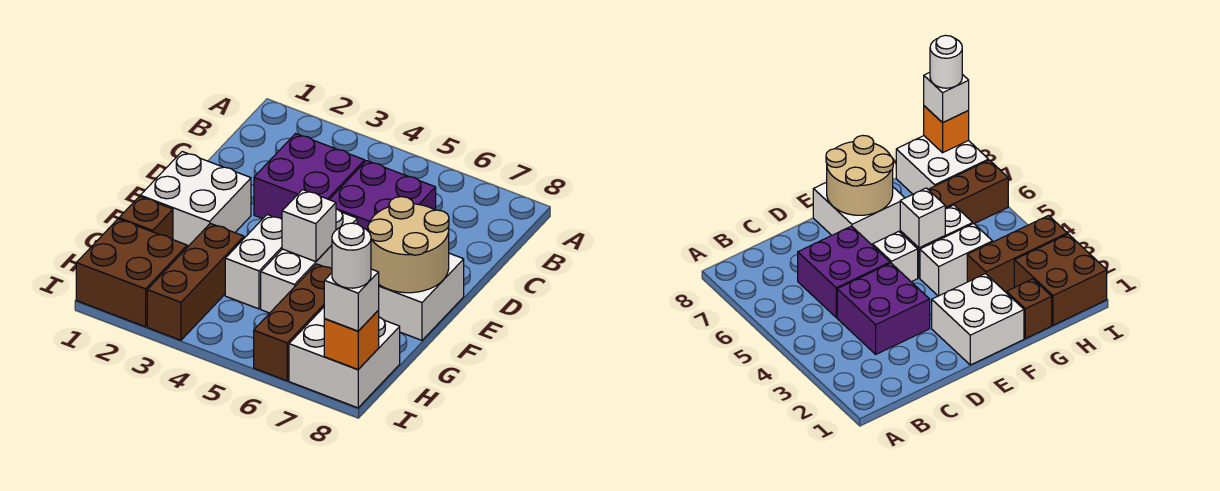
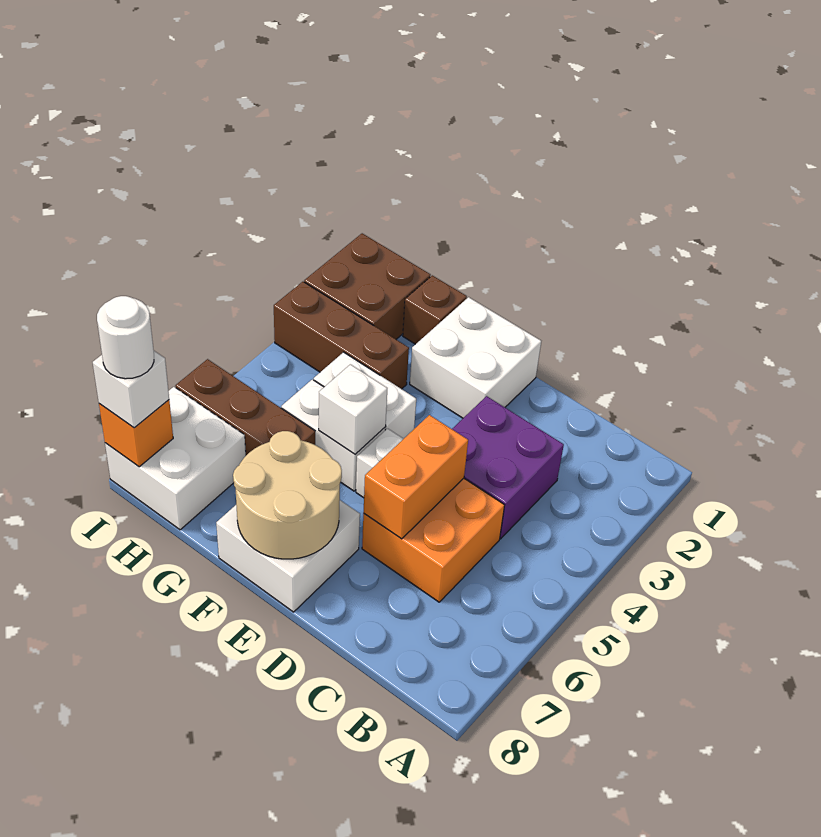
purple brick C5:D6 level 1 -> orange brick C5:D6 level 1
none -> orange brick D5:D6 level 2

